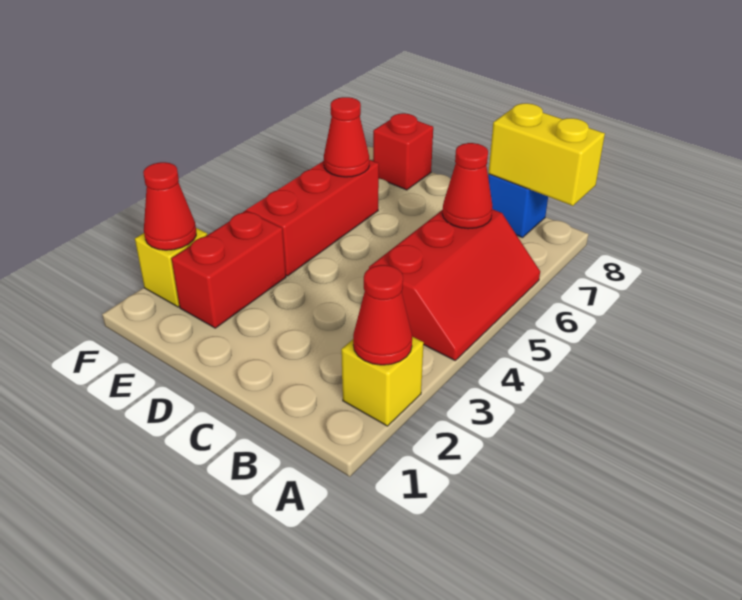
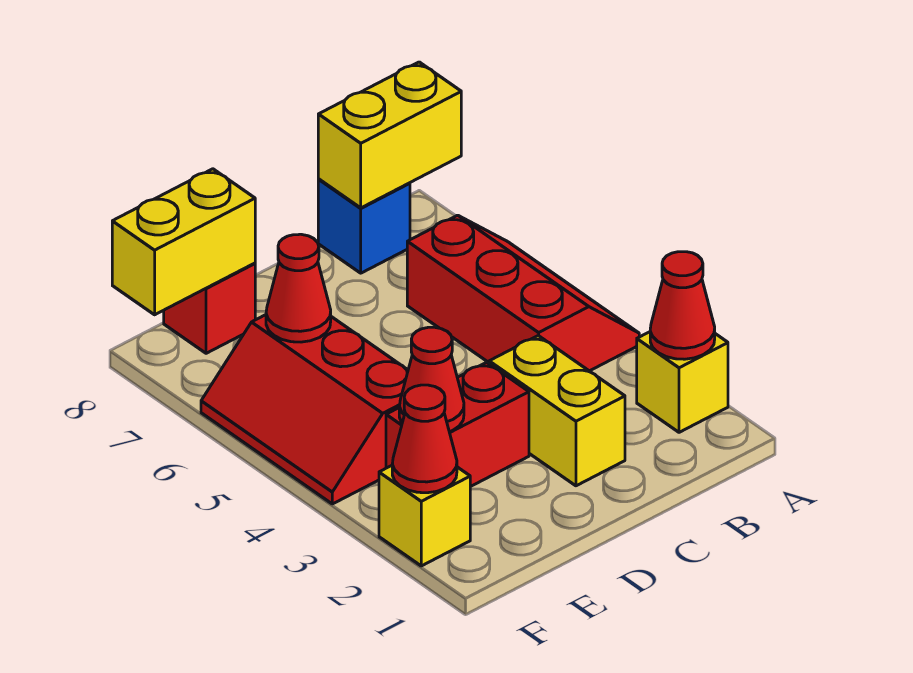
red cone B6 level 2 -> red cone E3 level 2
none -> yellow brick C2:C3 level 1
red brick E2:E3 level 1 -> red brick D3:E3 level 1
none -> yellow brick E8:F8 level 2

